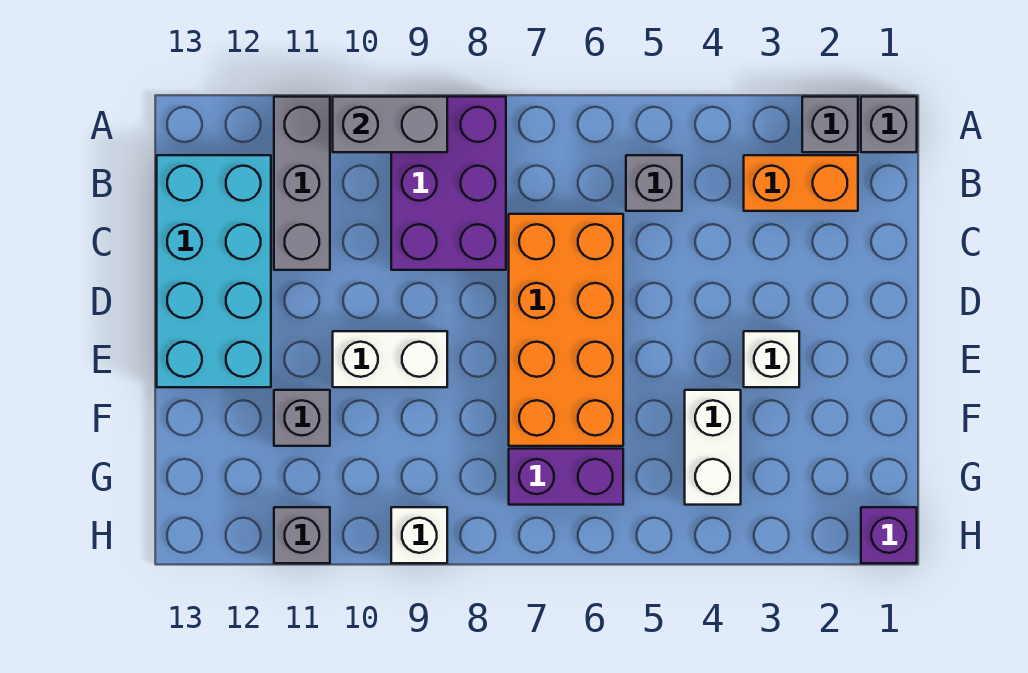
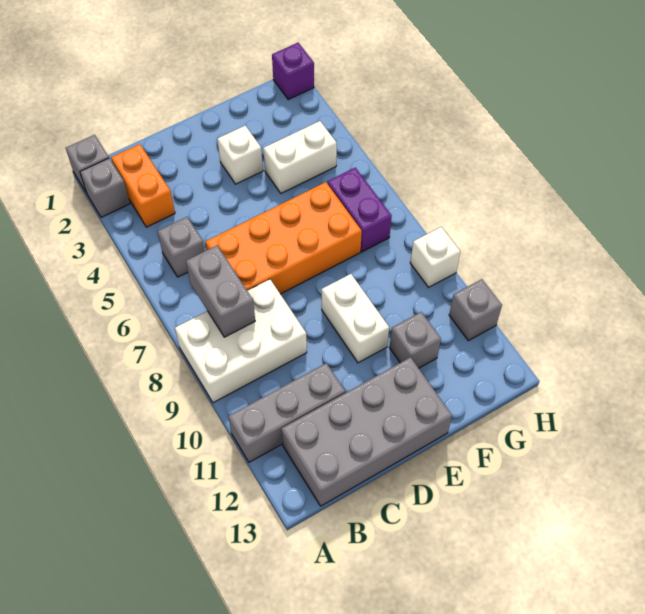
purple brick A8:C9 level 1 -> white brick A8:C9 level 1
grey brick A9:A10 level 2 -> grey brick B7:B8 level 2
cyan brick B12:E13 level 1 -> grey brick B12:E13 level 1

